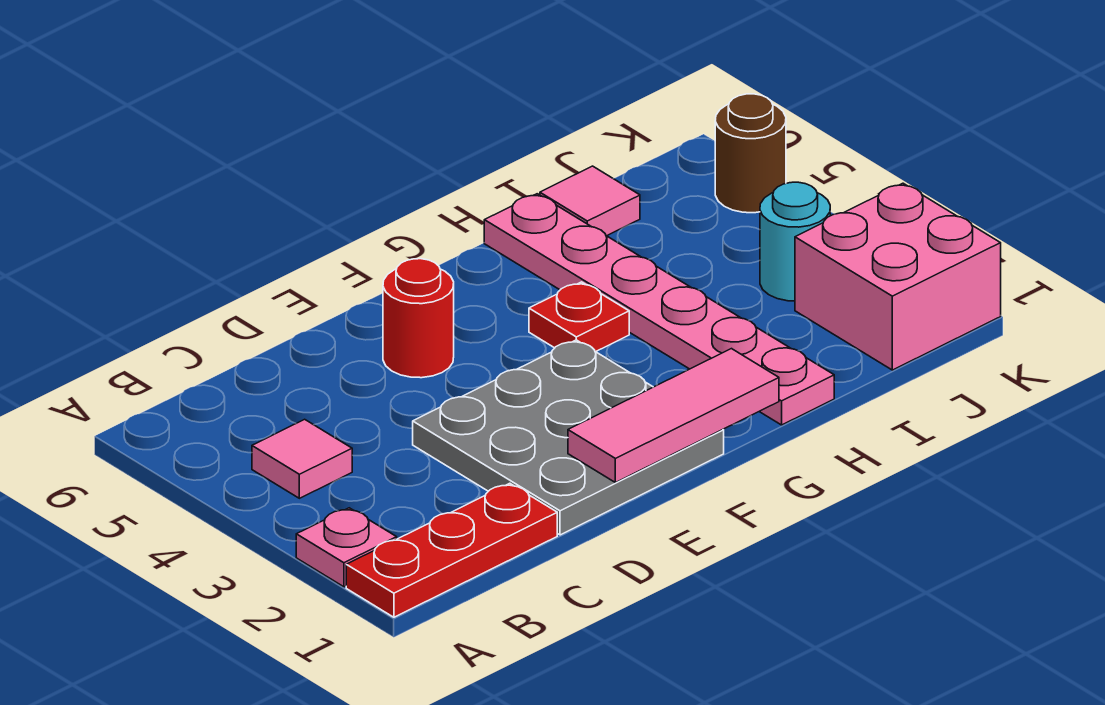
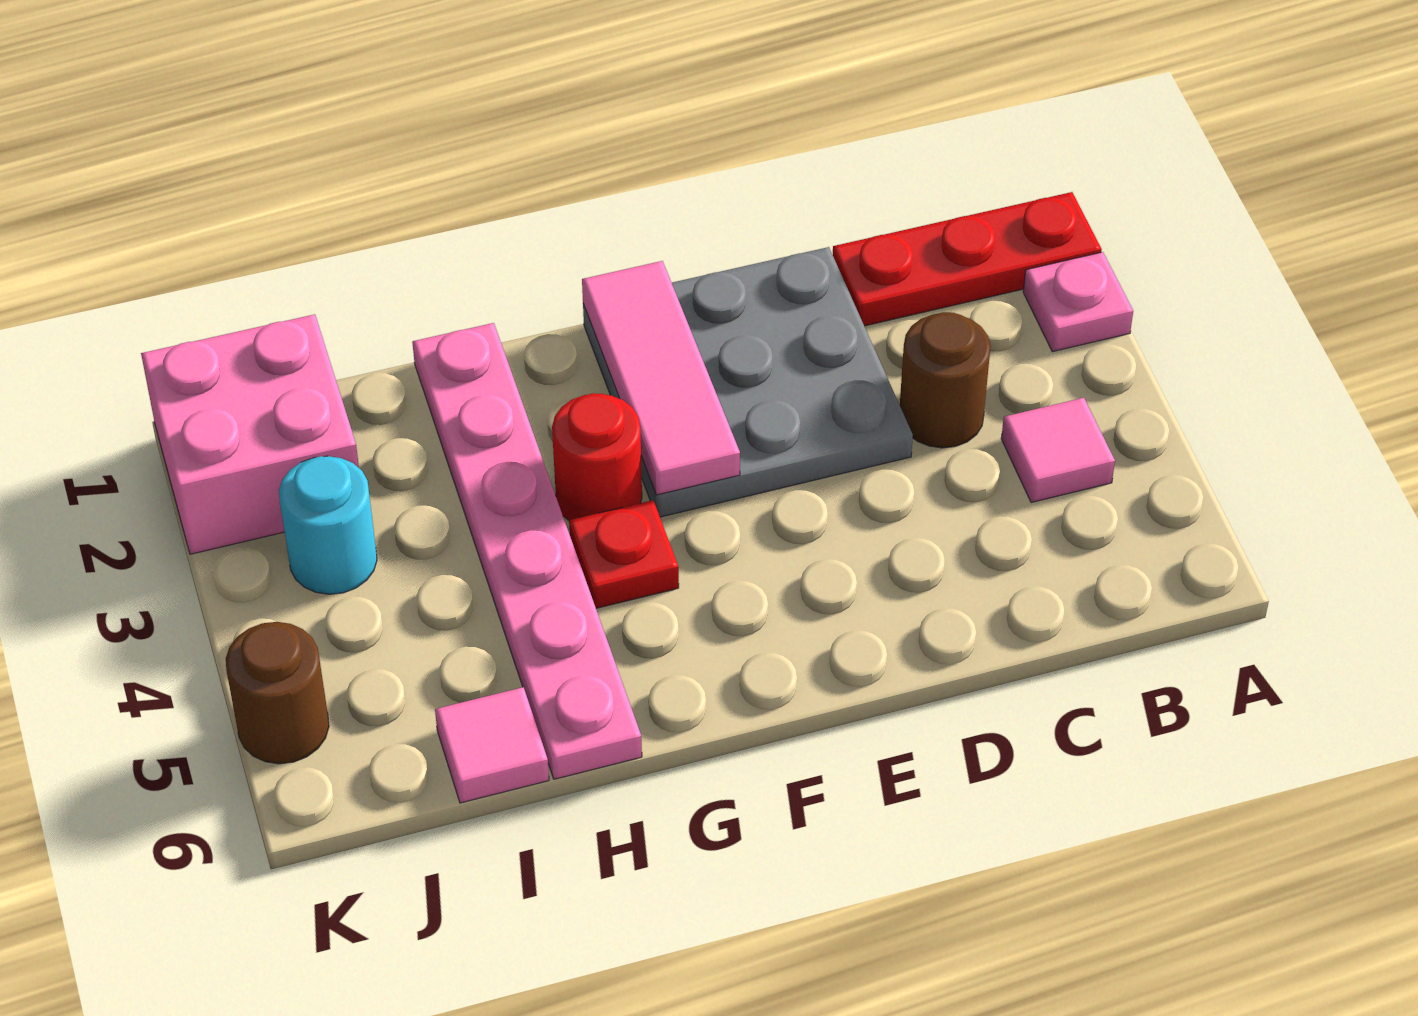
none -> brown round brick C3 level 1
pink tile E1:G1 level 2 -> pink tile F1:F3 level 2
red round brick E5 level 1 -> red round brick G3 level 1

